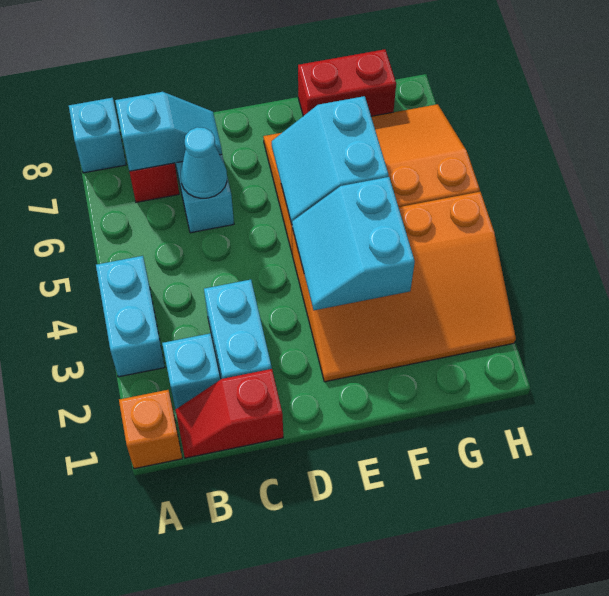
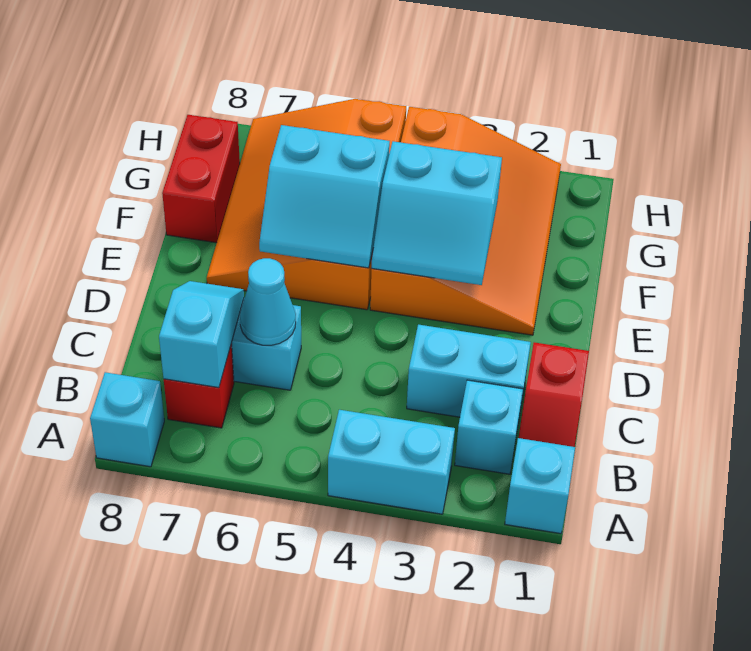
orange brick A1 level 1 -> cyan brick A1 level 1

